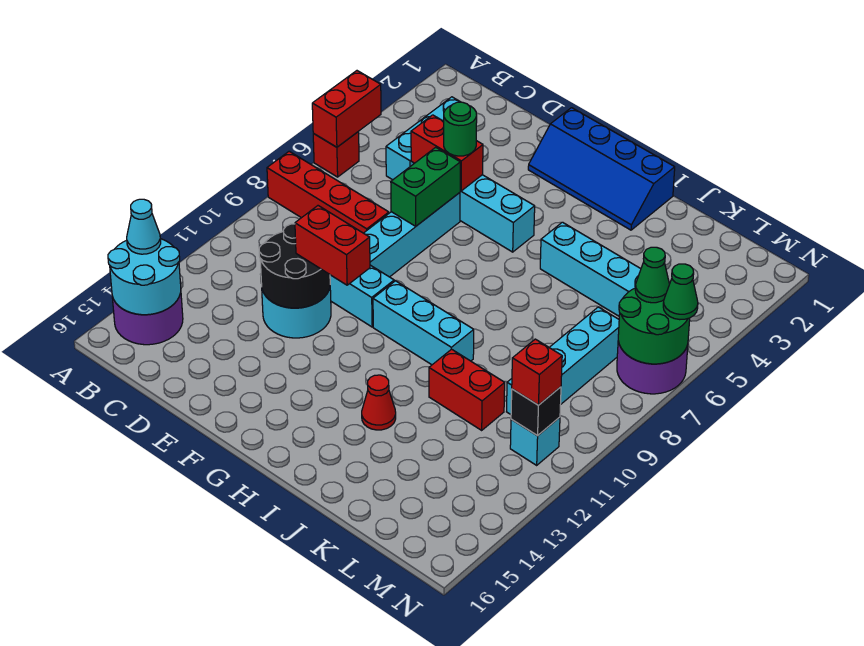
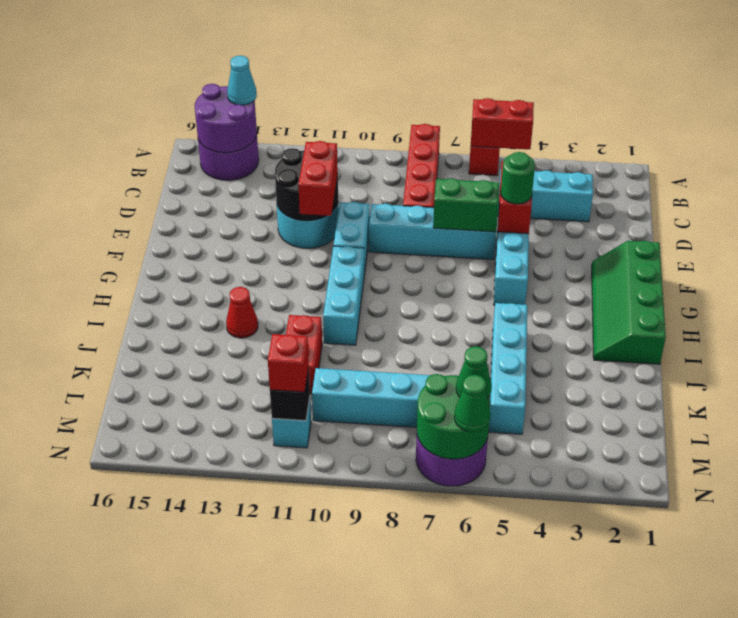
cyan round brick A14:B15 level 2 -> purple round brick A14:B15 level 2
blue slope F1:I2 level 1 top 1 -> green slope F1:I2 level 1 top 1

